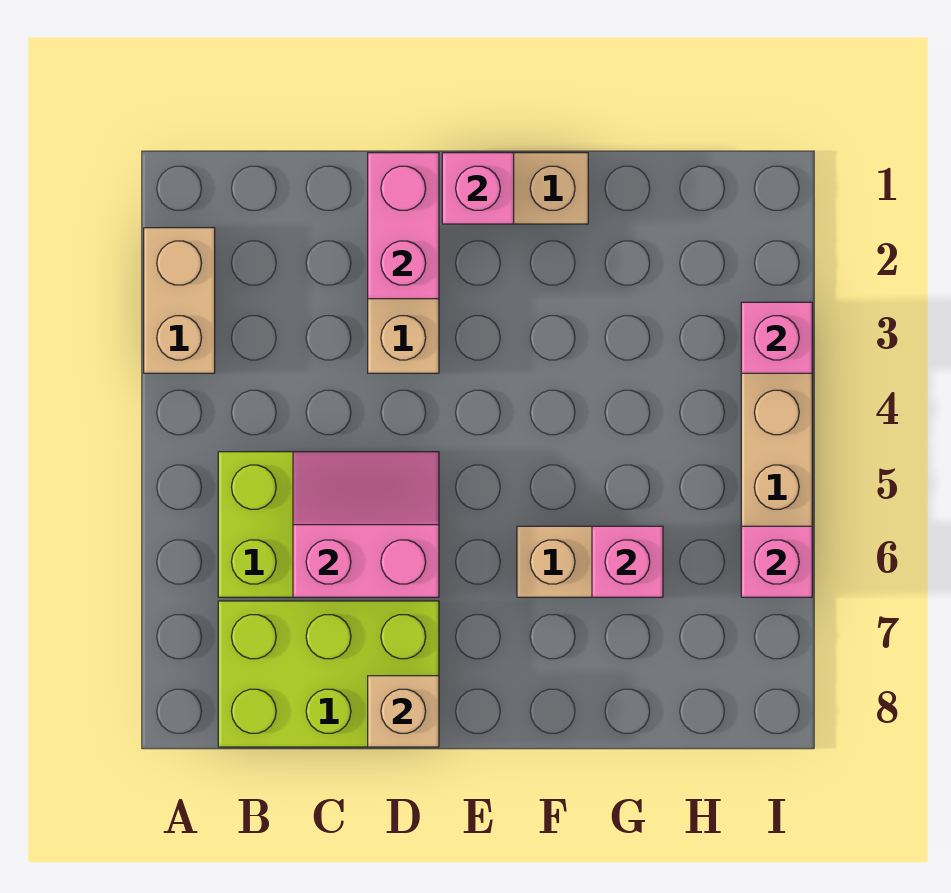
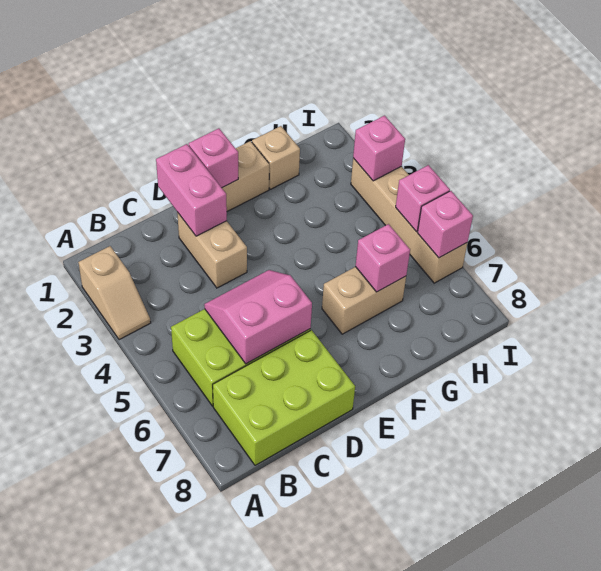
tan brick A2:A3 level 1 -> tan slope A2:A3 level 1 top 2
tan brick D8 level 2 -> tan brick G1 level 1
none -> pink brick I5 level 2

